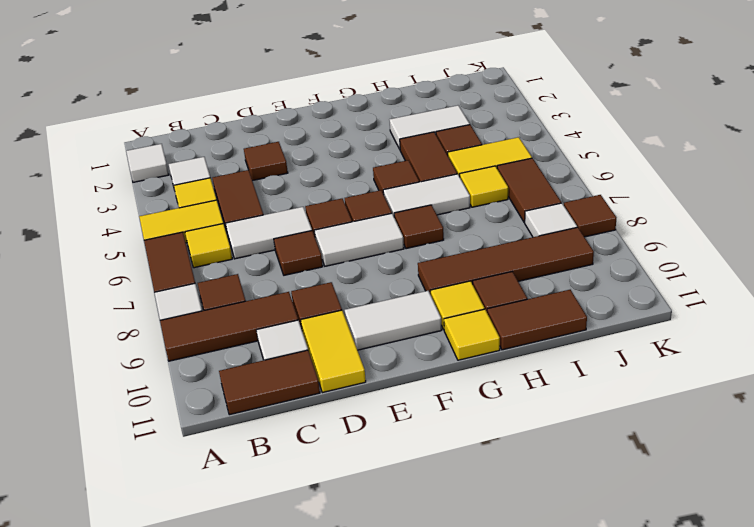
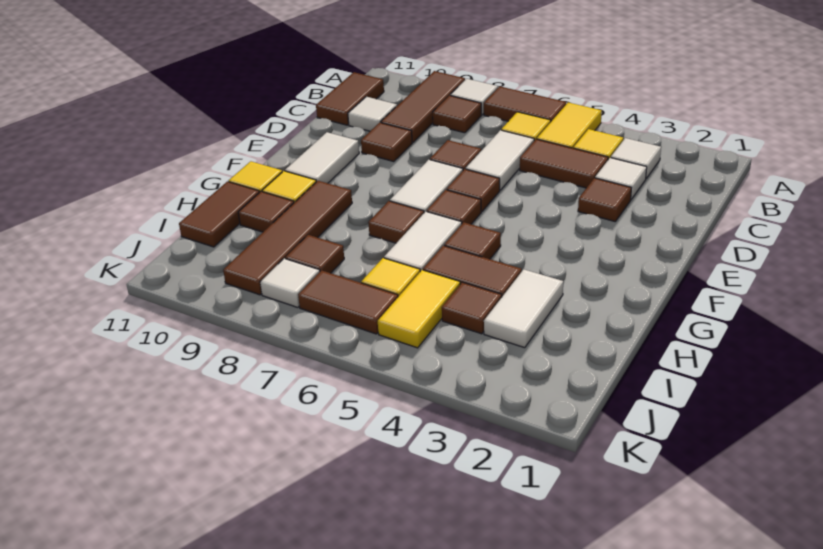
white tile A2 level 1 -> white tile C3 level 1
yellow tile D10:D11 level 1 -> none
brown tile K8 level 1 -> brown tile I8 level 1

